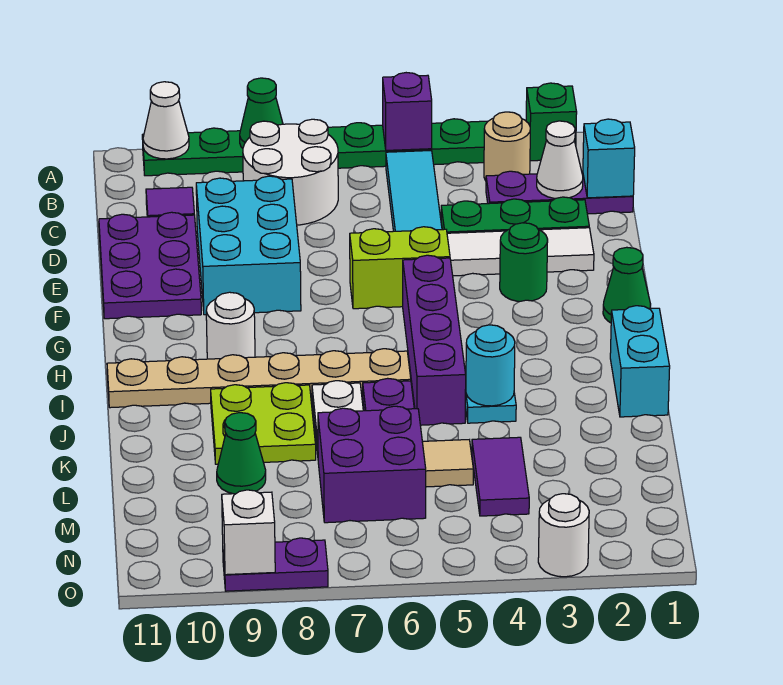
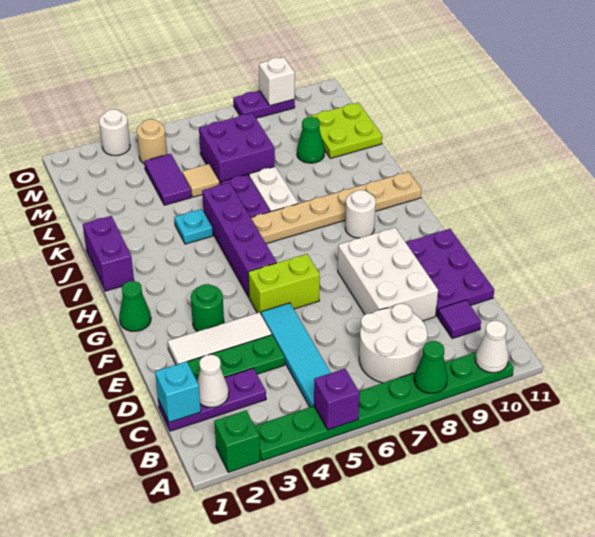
tan round brick B3 level 1 -> tan round brick N4 level 1
cyan brick D8:F9 level 1 -> white brick D8:F9 level 1
cyan brick I1:J1 level 1 -> purple brick I1:J1 level 1
cyan round brick J4 level 2 -> none
lime plate J8:K9 level 1 -> lime plate L10:M11 level 1

